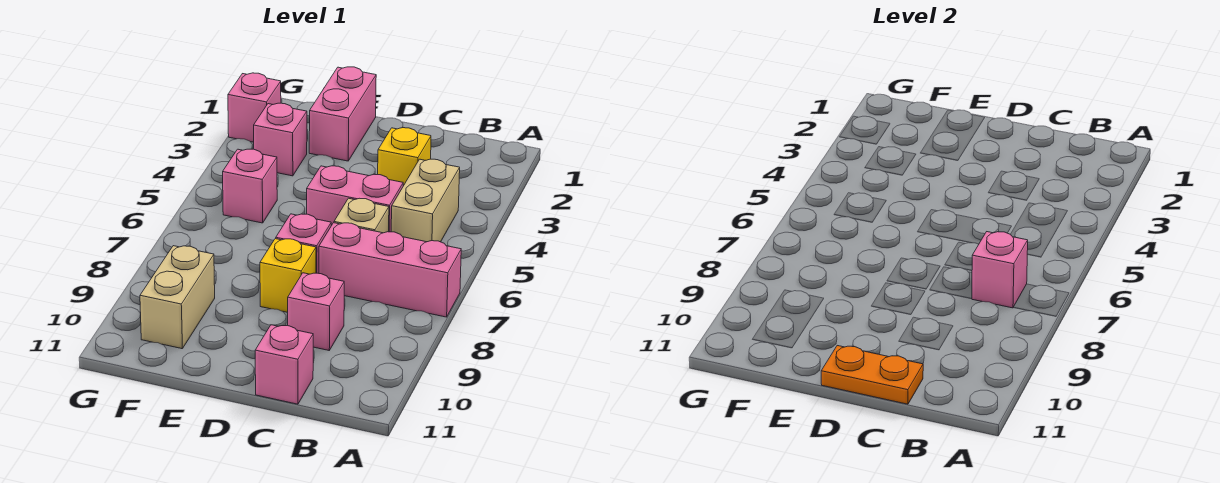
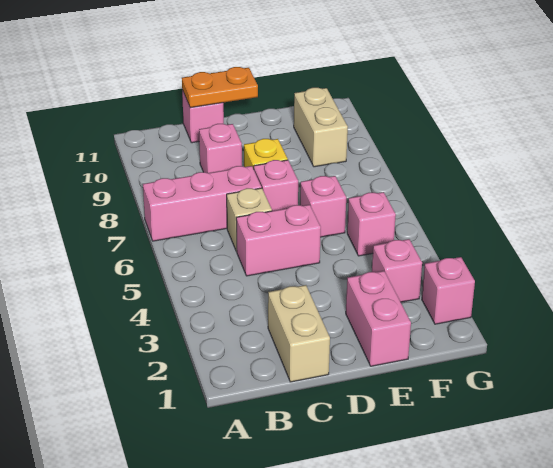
tan brick B4:B5 level 1 -> tan brick C1:C2 level 1
pink brick B7 level 2 -> pink brick E6 level 1
yellow brick C3 level 1 -> none

